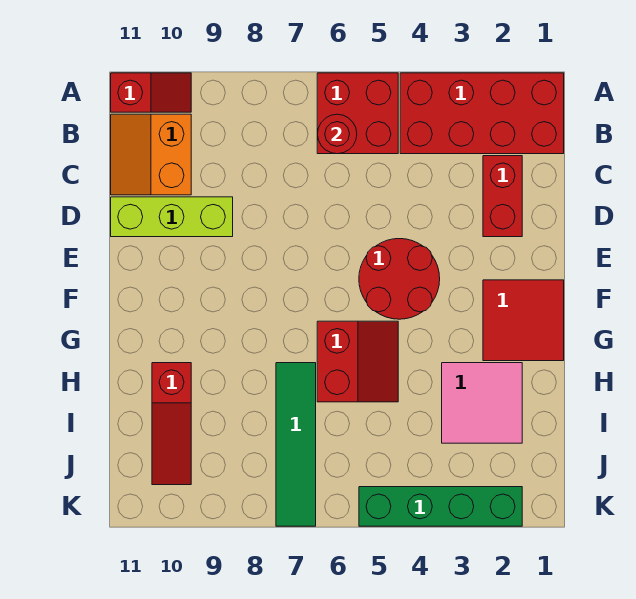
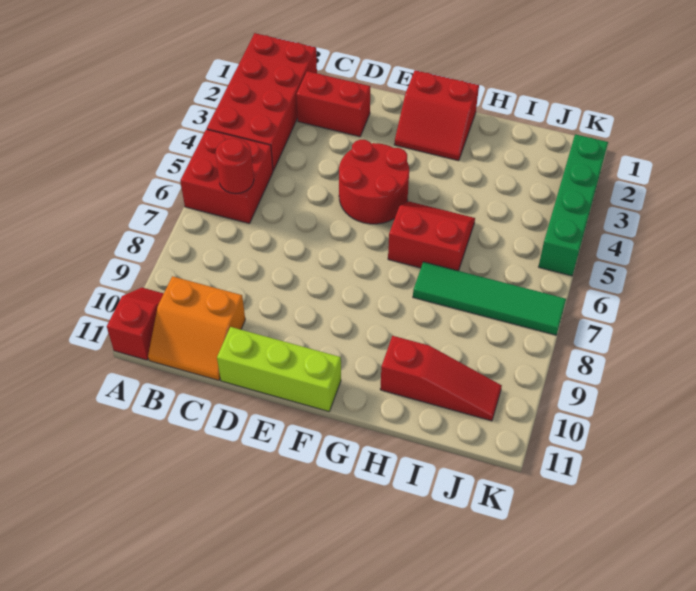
lime brick D9:D11 level 1 -> lime brick D11:F11 level 1
red tile F1:G2 level 1 -> red slope F1:G2 level 1 top 1
pink tile H2:I3 level 1 -> none

